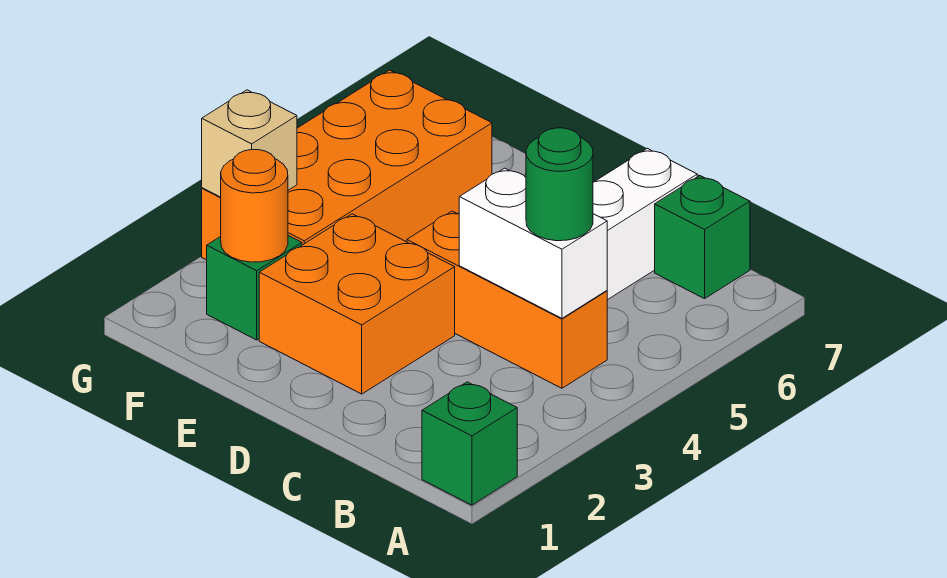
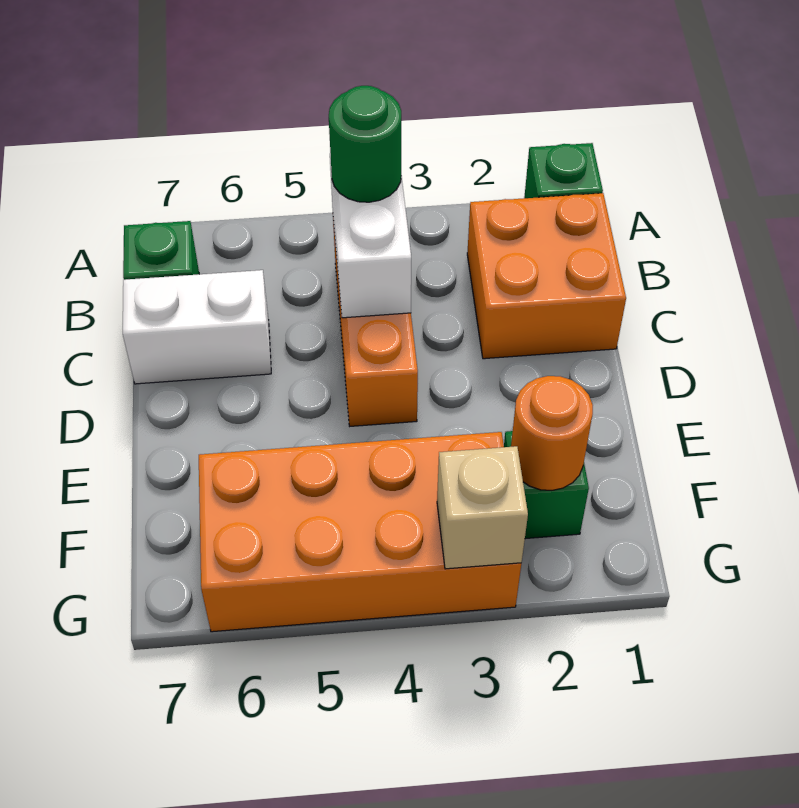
orange brick D2:E3 level 1 -> orange brick B1:C2 level 1

